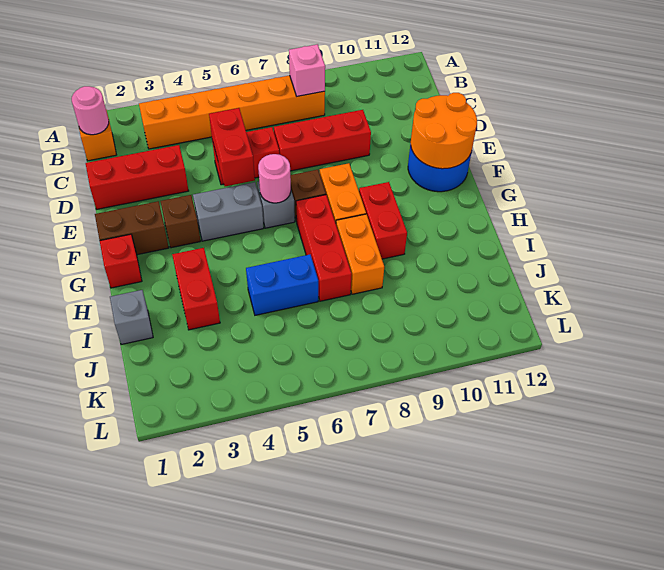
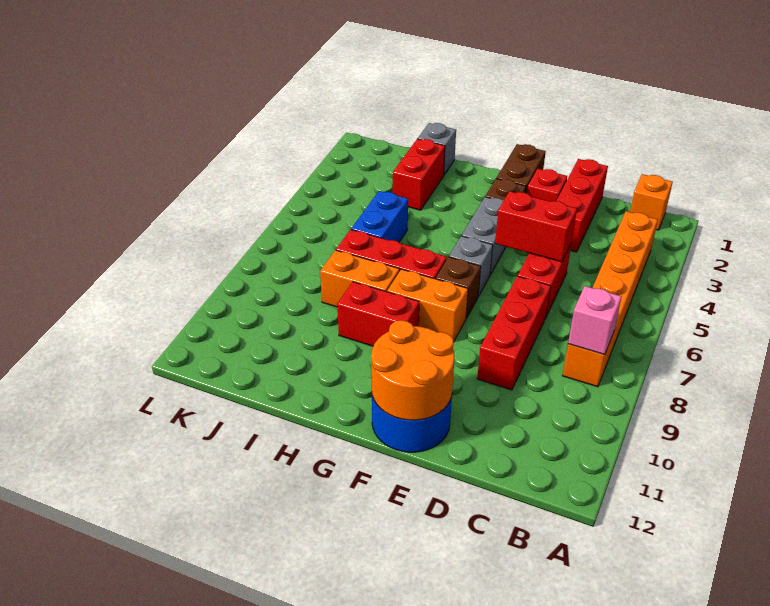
pink round brick B1 level 2 -> none
pink round brick F6 level 2 -> none
red brick G1 level 1 -> red brick E2 level 1
red brick H3:I3 level 1 -> red brick I2:I3 level 1

